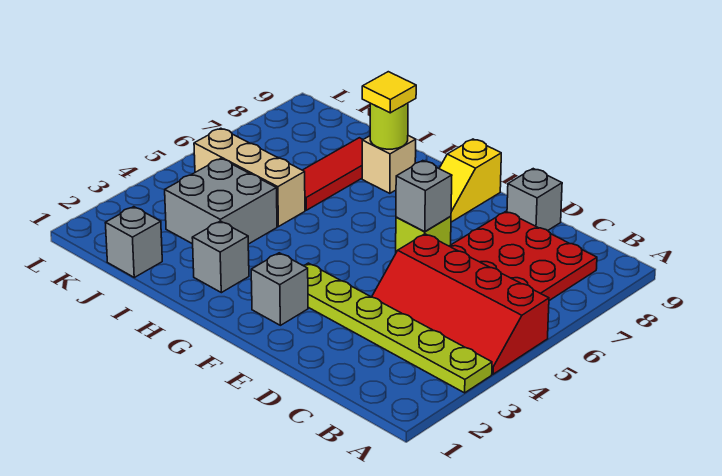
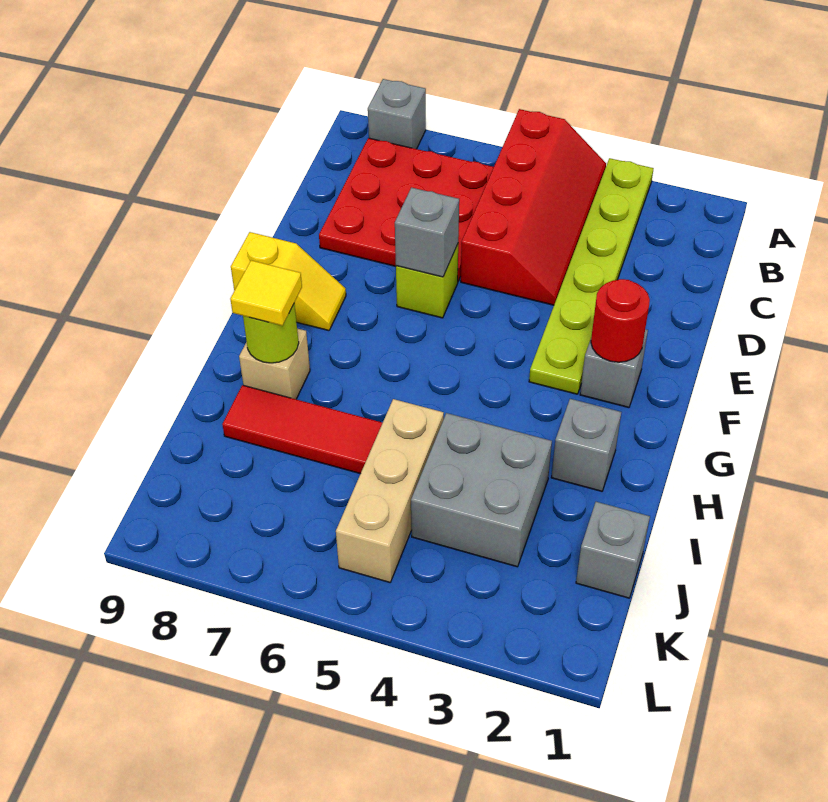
grey brick D9 level 1 -> grey brick A8 level 1
none -> red round brick F2 level 2

